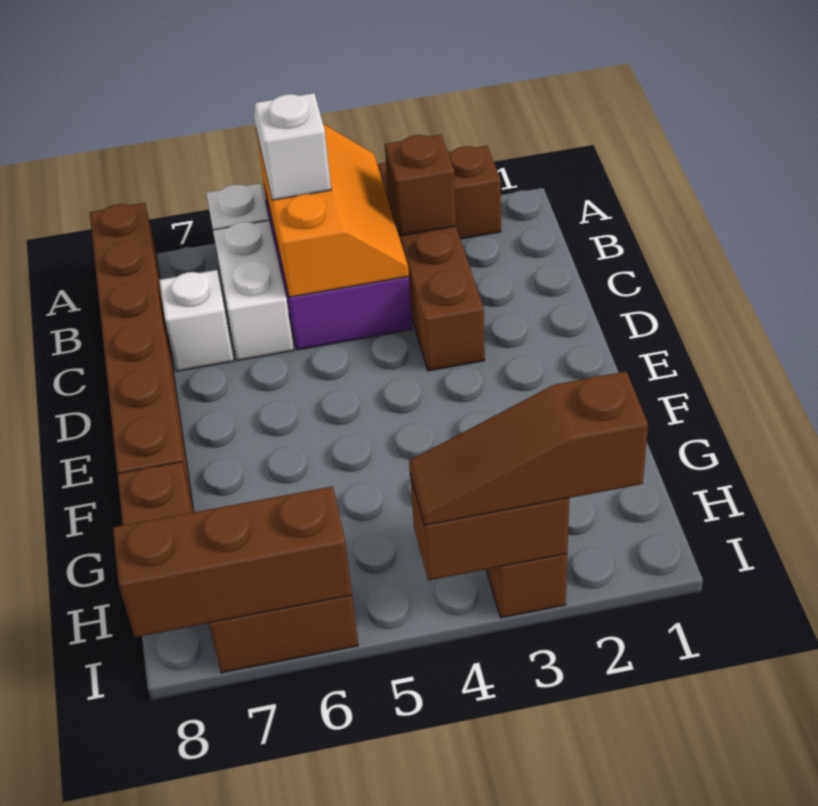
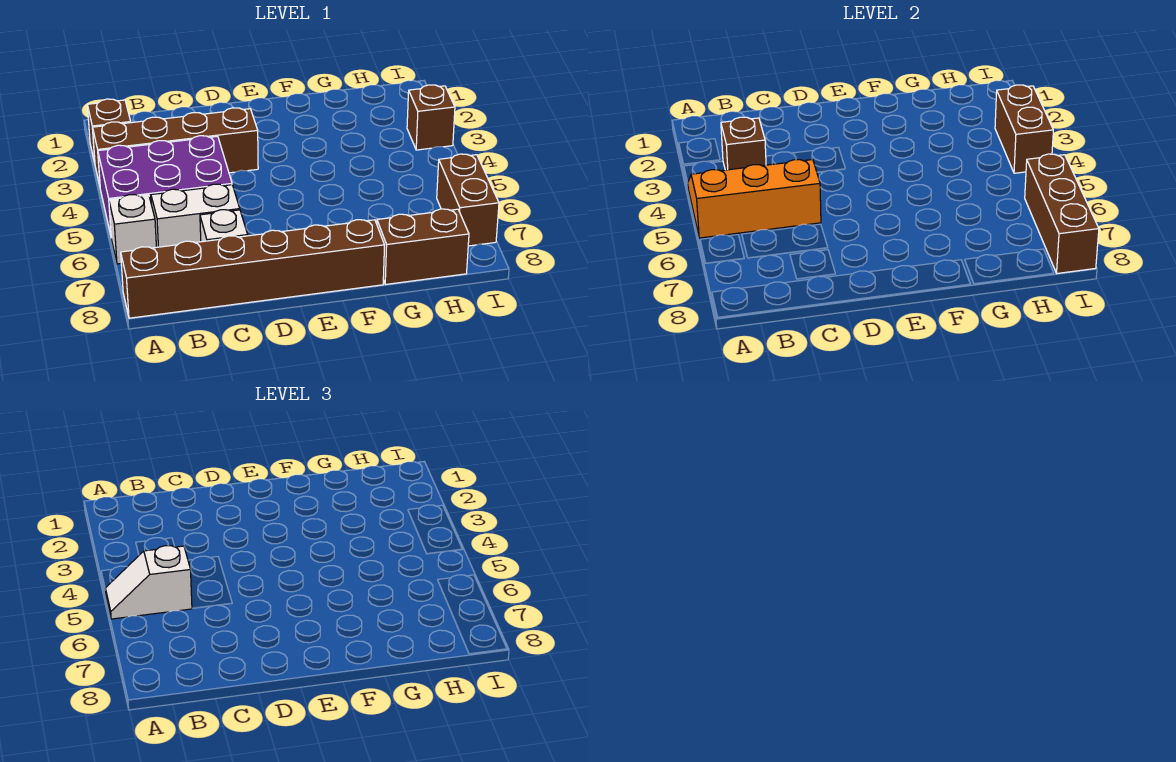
brown slope I2:I4 level 3 top 2 -> none

